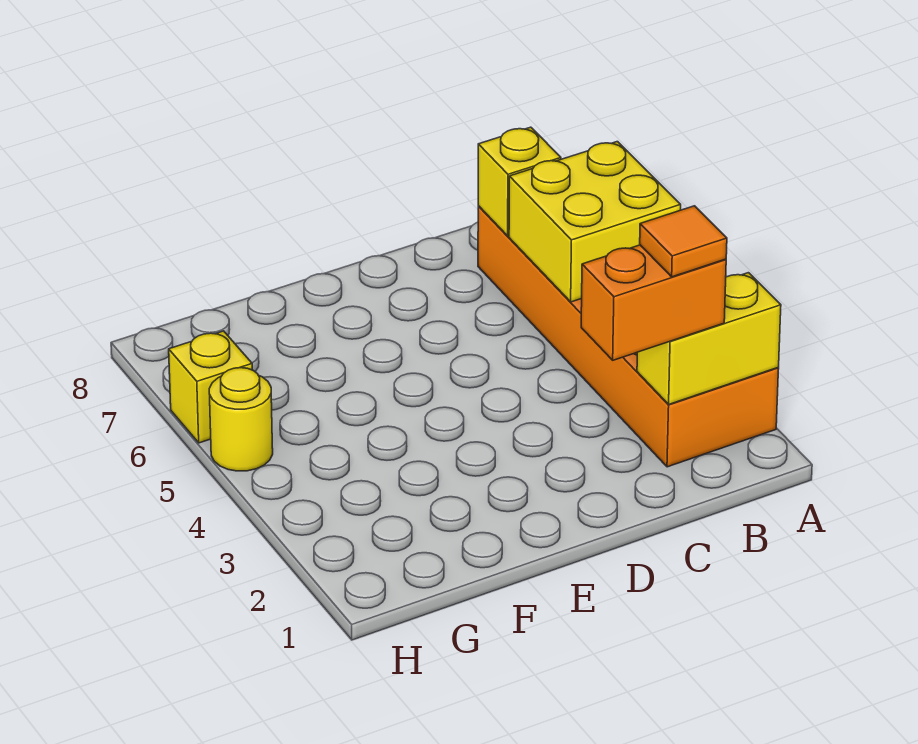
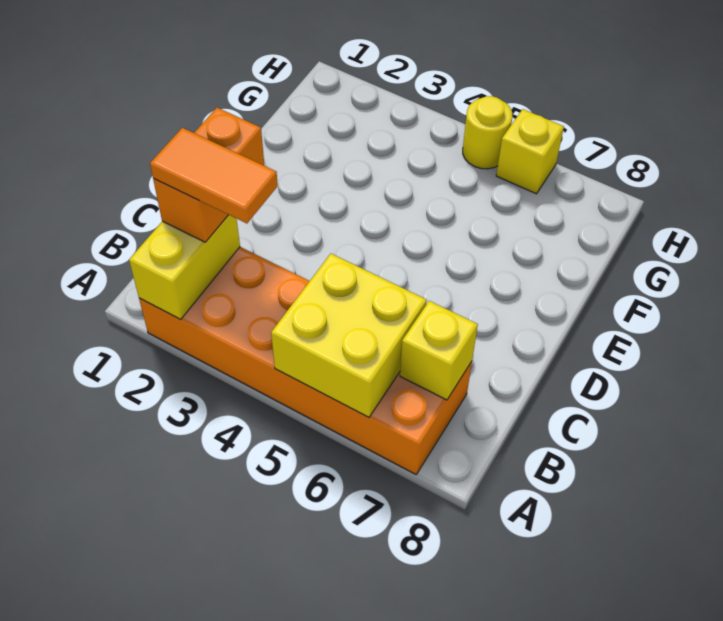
orange tile B2 level 4 -> orange tile B2:B3 level 4

